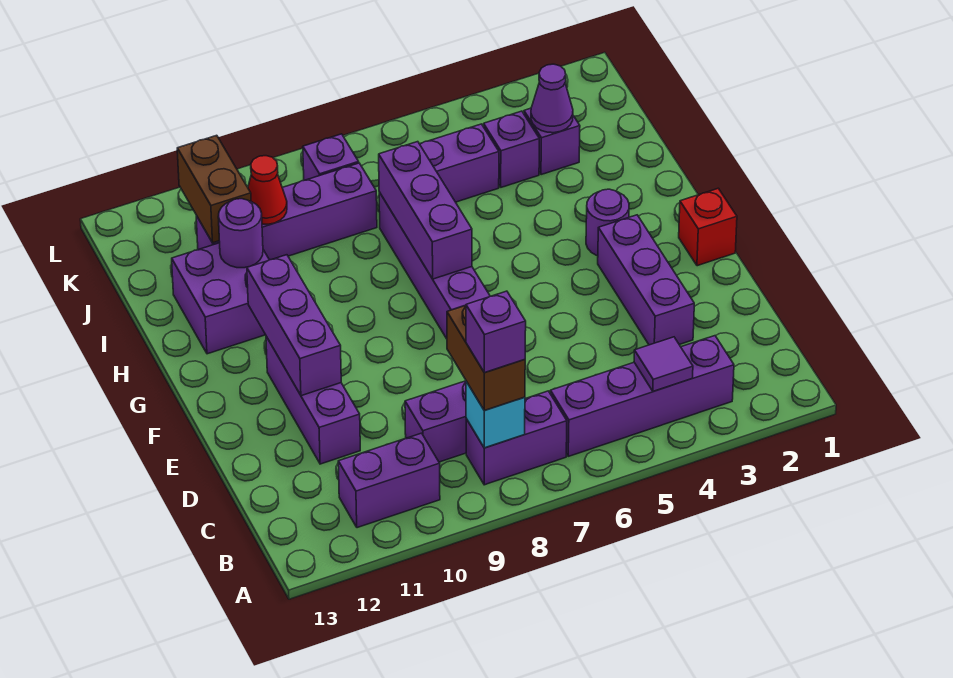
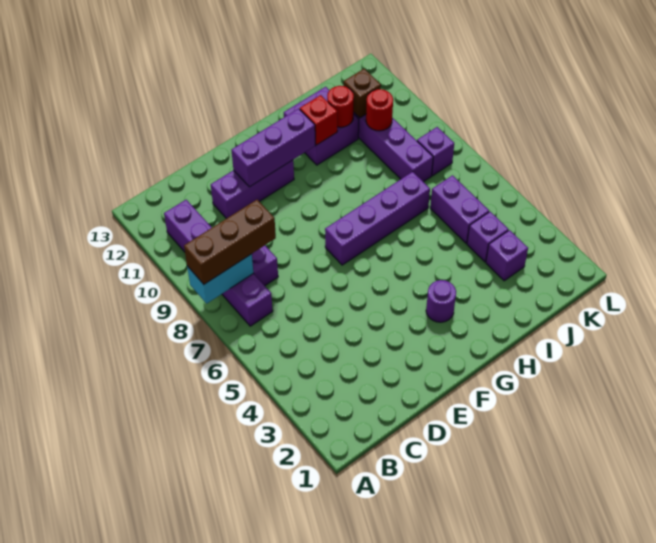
purple brick B3:B6 level 1 -> none
purple tile B4 level 2 -> none
cyan brick B8 level 2 -> cyan brick A8:B8 level 2
brown brick B8:C8 level 3 -> brown brick A8:C8 level 3
purple brick B8 level 4 -> none
purple brick D3:F3 level 1 -> none
red brick F1 level 1 -> red brick H11 level 2
purple brick G7:I7 level 2 -> none
purple round brick I11 level 2 -> red round brick I11 level 2
purple cone J3 level 2 -> none
red cone J10 level 2 -> red round brick J10 level 2
brown brick J11:K11 level 2 -> brown brick J11 level 2

